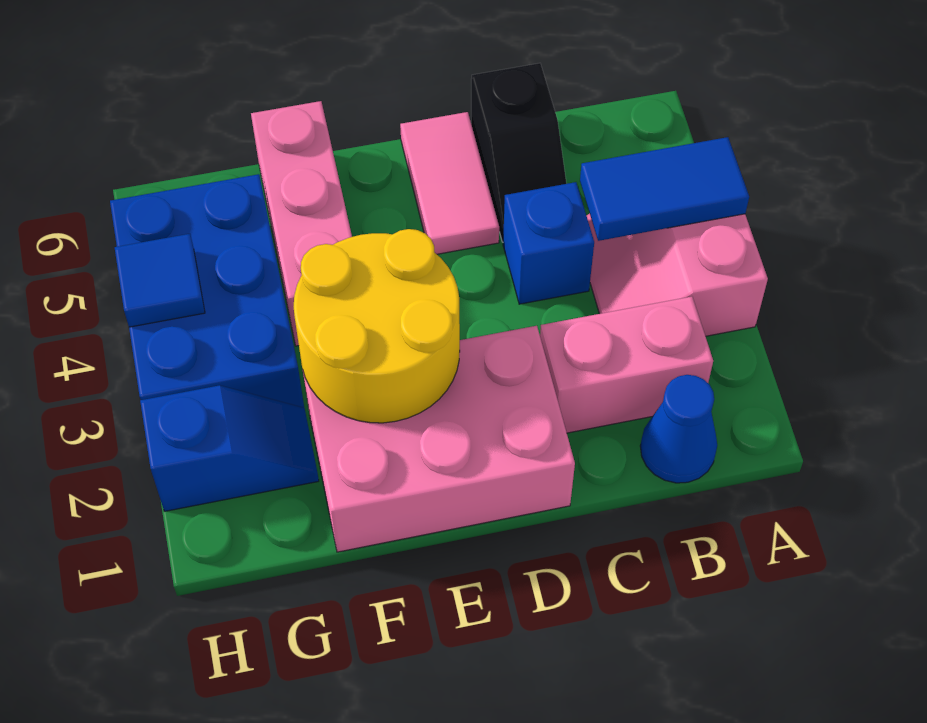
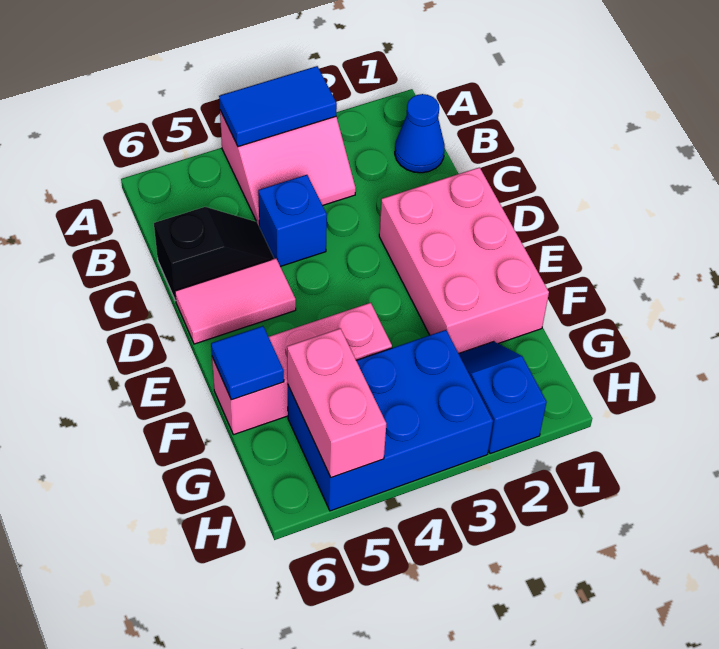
blue tile A4:B4 level 2 -> blue tile A3:A4 level 2
pink brick B2:C2 level 1 -> pink brick G5:H5 level 2
yellow round brick E2:F3 level 2 -> none
blue tile H4 level 2 -> blue tile F6 level 2

